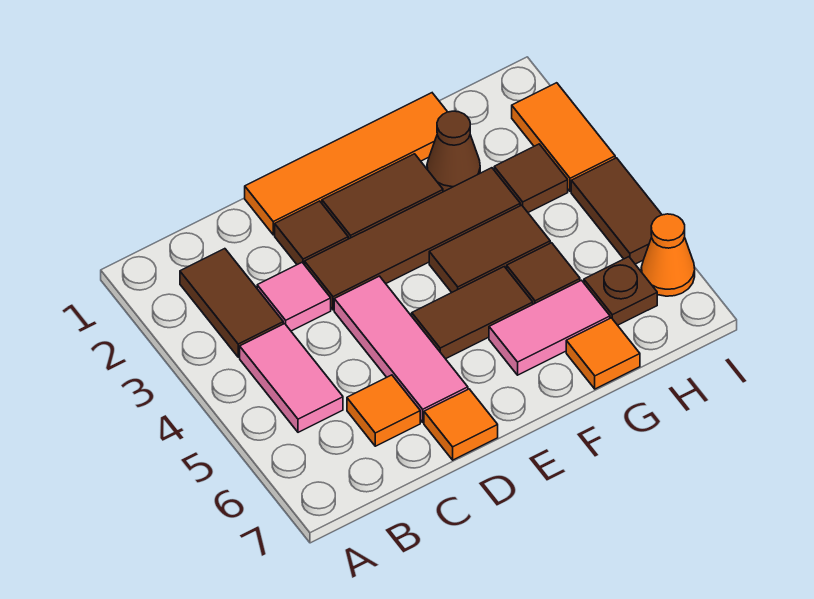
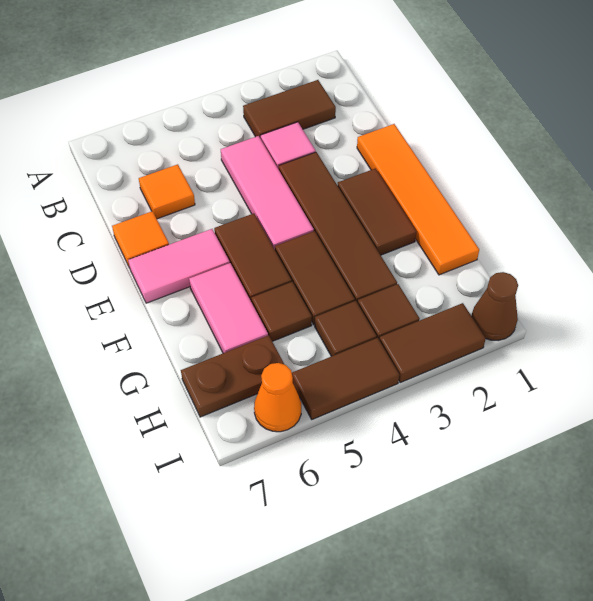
pink tile B4:B5 level 1 -> pink tile E6:E7 level 1
brown tile D2 level 1 -> brown tile H4 level 1
pink tile D4:D6 level 1 -> pink tile C4:E4 level 1
brown cone G2 level 1 -> brown cone I1 level 1
orange tile G7 level 1 -> none
brown plate H6 level 1 -> brown plate H6:H7 level 1
orange tile I2:I3 level 1 -> brown tile I2:I3 level 1

